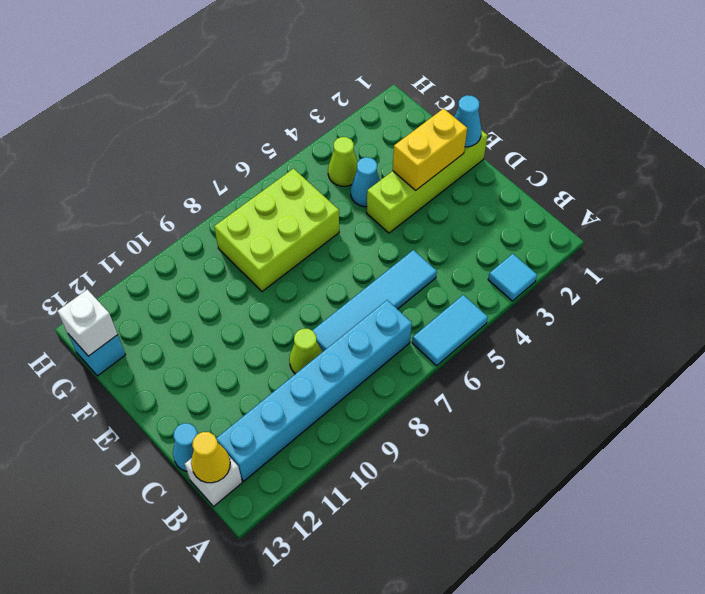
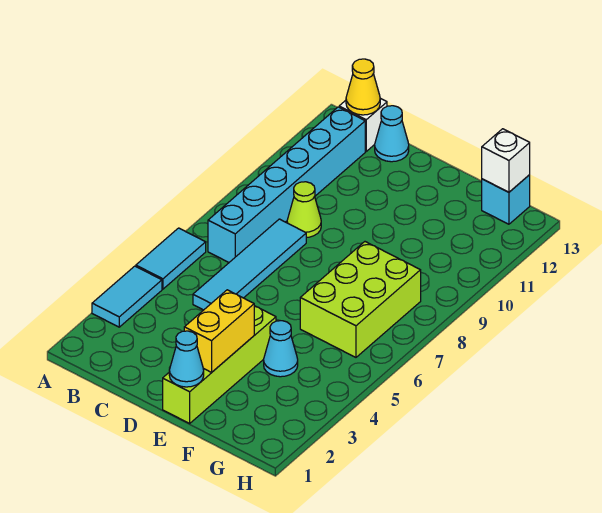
cyan tile A3 level 1 -> cyan tile A3:A4 level 1
lime cone G4 level 1 -> none

